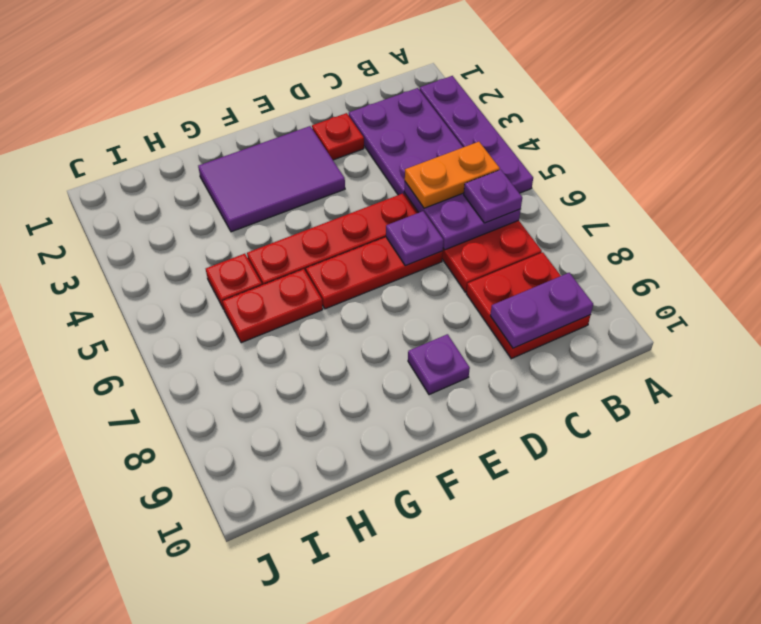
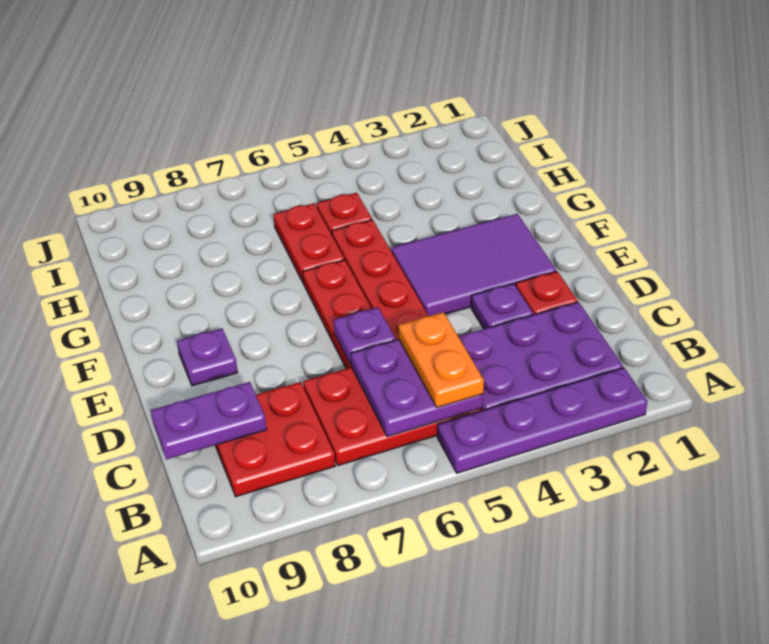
purple plate B6 level 3 -> purple plate D3 level 1
purple plate B9:C9 level 2 -> purple plate C9:C10 level 2
purple tile E2:G3 level 1 -> purple tile E2:F4 level 1

